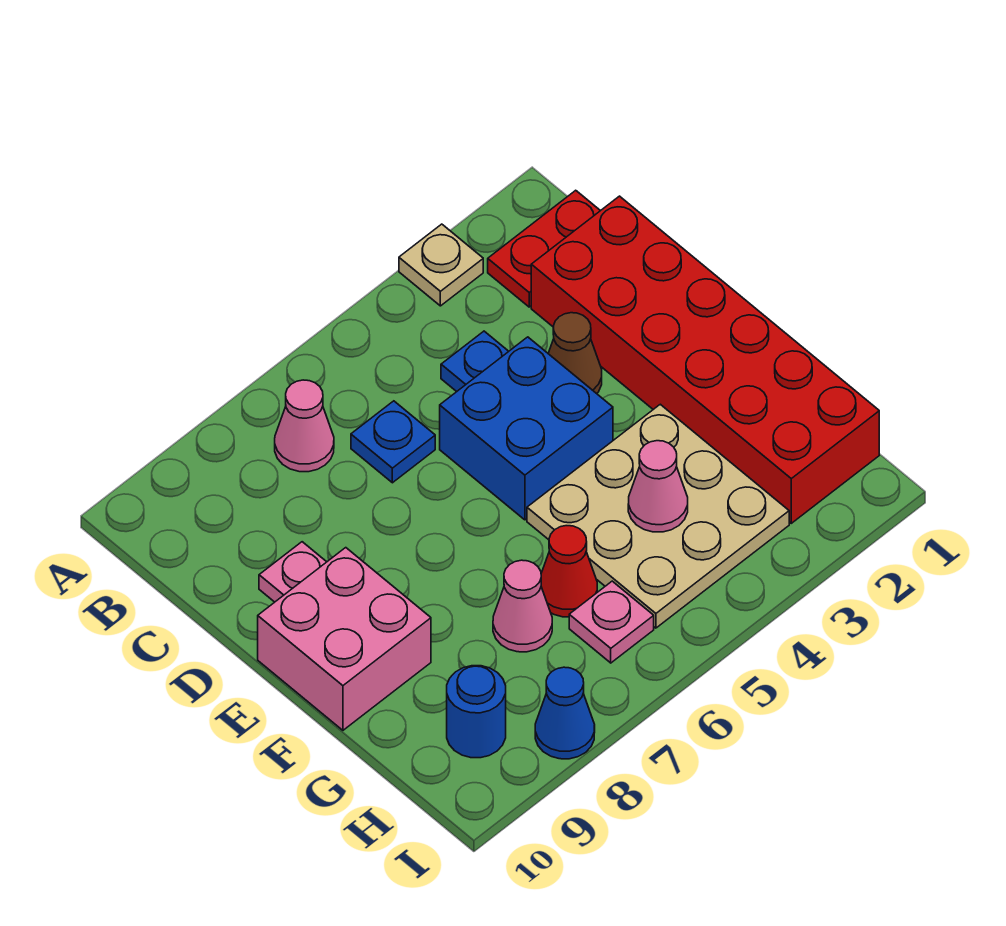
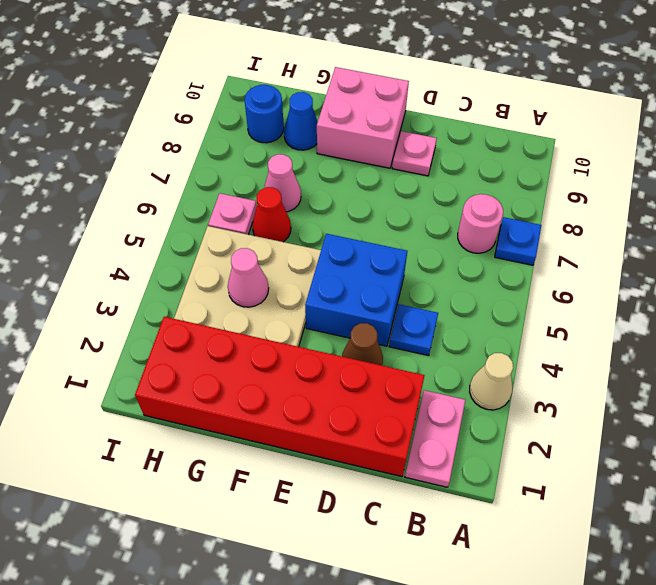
tan plate A3 level 1 -> tan cone A3 level 1
red plate B1:B2 level 1 -> pink plate B1:B2 level 1
pink cone B7 level 1 -> pink round brick B7 level 1
blue plate C6 level 1 -> blue plate A7 level 1
blue cone I8 level 1 -> blue cone G9 level 1

